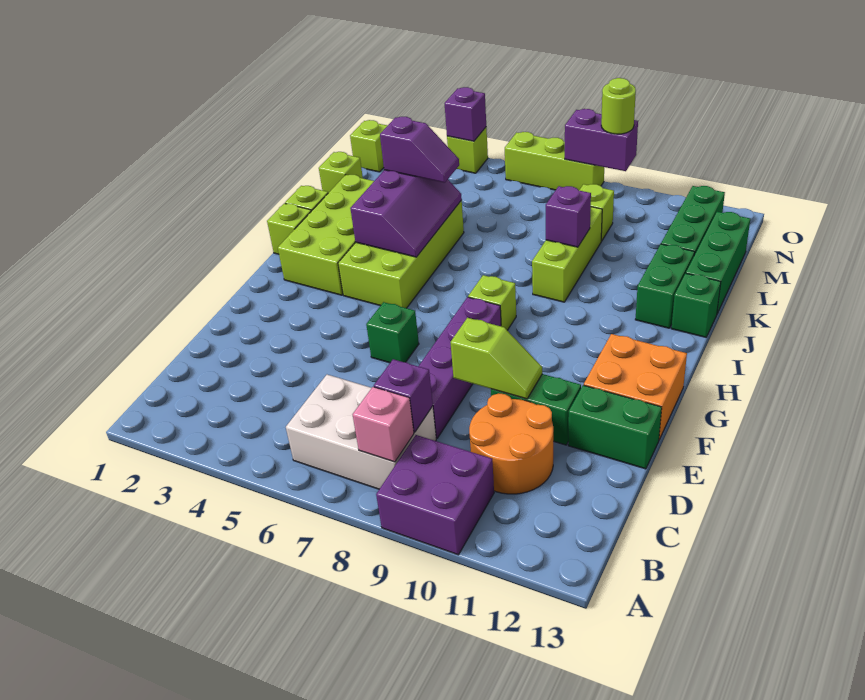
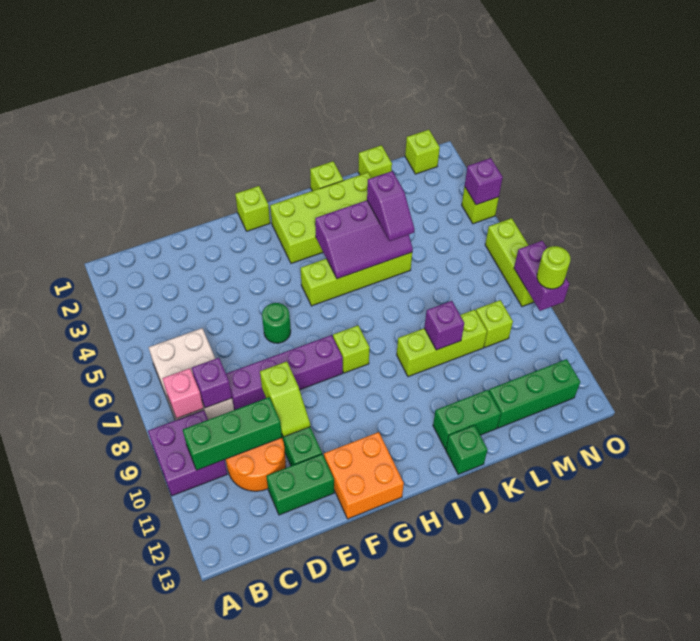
green brick E12:E13 level 1 -> green brick D12:E12 level 1
green brick F6 level 1 -> green round brick F6 level 1
lime brick H4:K5 level 1 -> lime brick H5:K5 level 1
lime brick I1 level 1 -> lime brick G1 level 1
green brick K13:M13 level 1 -> green brick B10:D10 level 2

